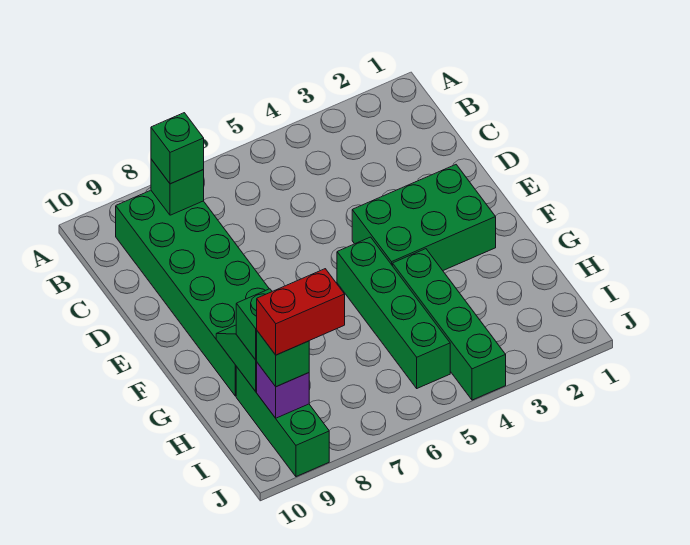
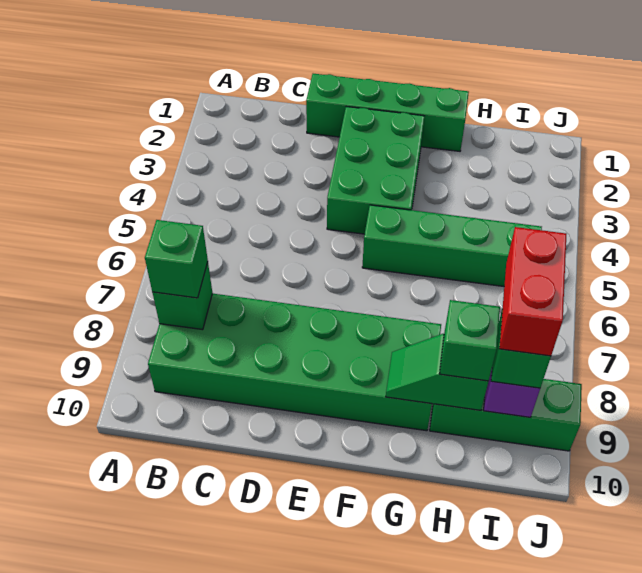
green brick G4:J4 level 1 -> green brick D1:G1 level 1

